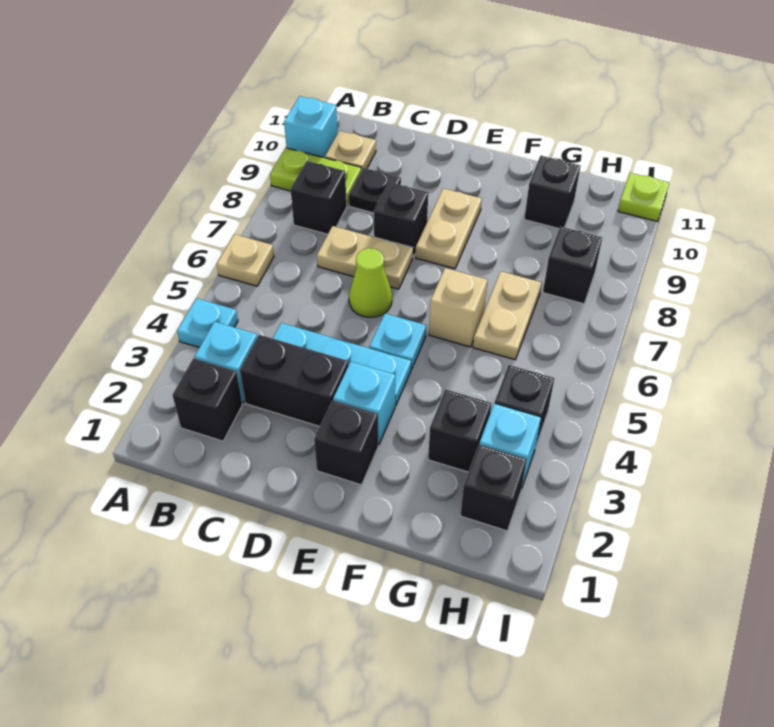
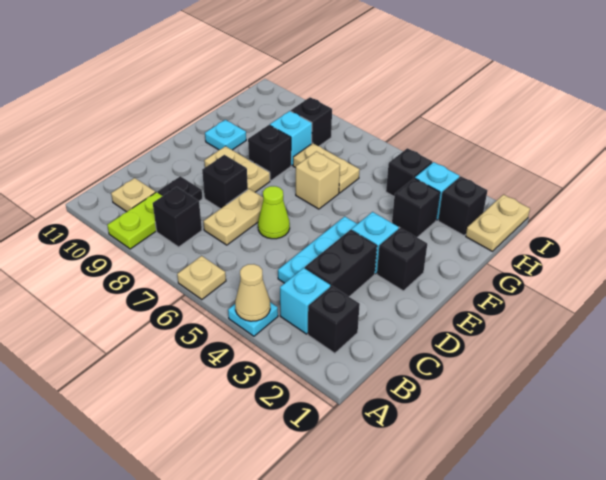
none -> tan cone A4 level 2
cyan brick A10 level 1 -> cyan brick G8 level 1
cyan plate E5 level 1 -> cyan plate F10 level 1
black brick G10 level 1 -> black brick F8 level 1
none -> tan plate H1:I1 level 1
lime plate I11 level 1 -> none

